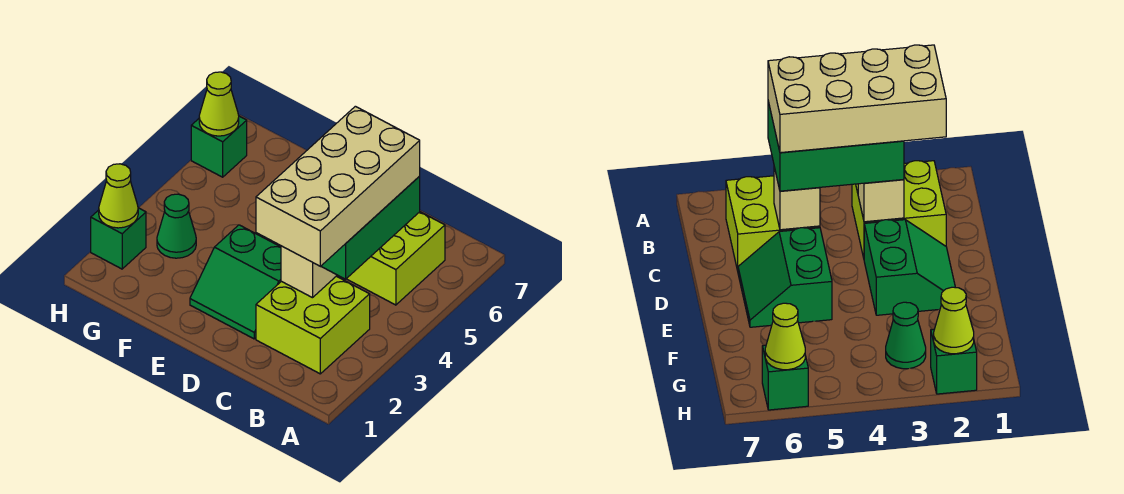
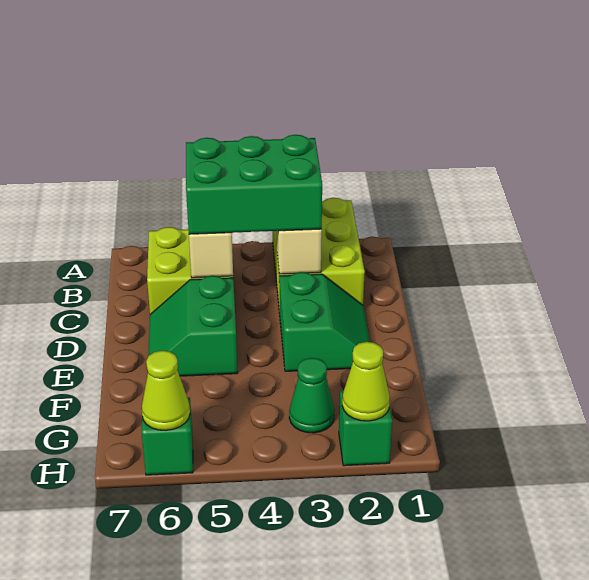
lime brick B2:C3 level 1 -> lime brick A2:C3 level 1
tan brick B2:C5 level 4 -> none

